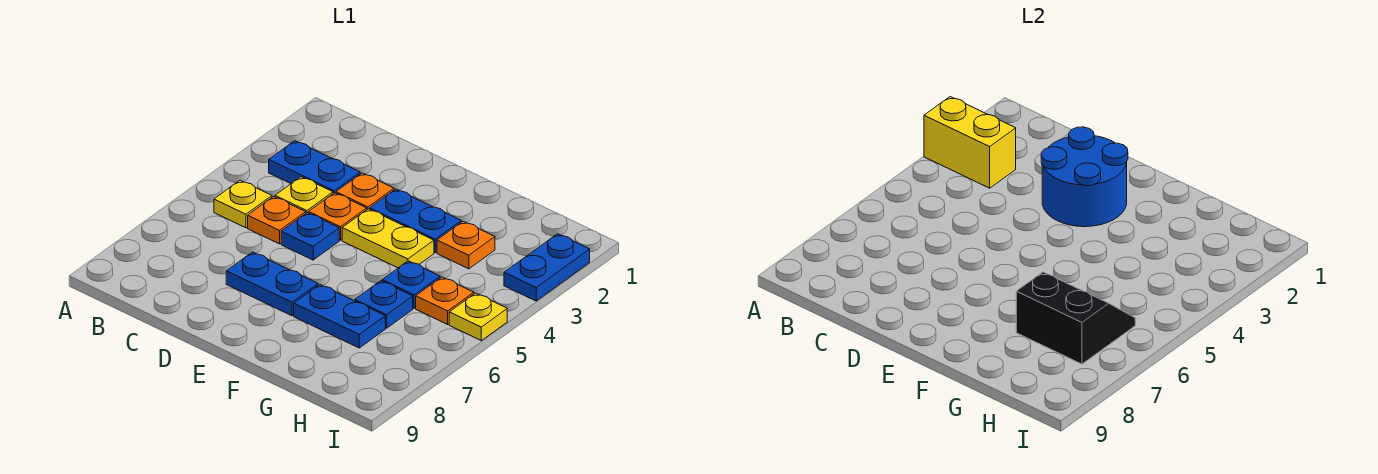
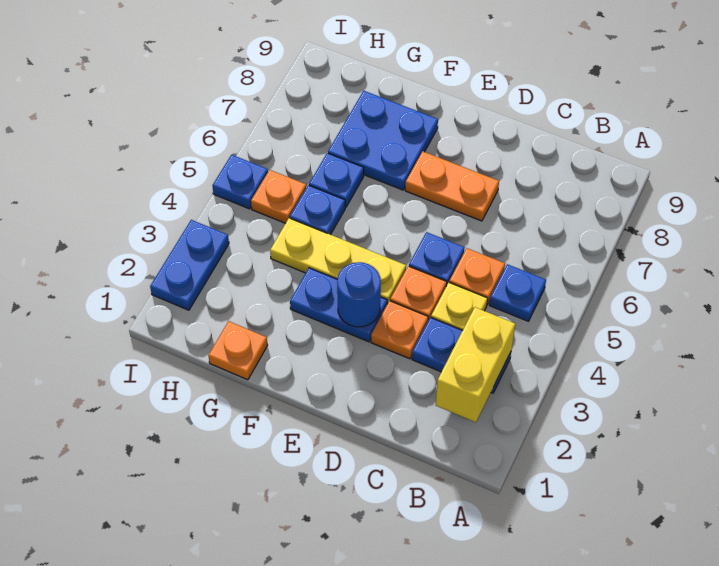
yellow brick A3:B3 level 2 -> yellow brick B2:B3 level 2
yellow plate B5 level 1 -> blue plate B5 level 1
blue round brick D2:E3 level 2 -> blue round brick E3 level 2
blue plate D7:E7 level 1 -> orange plate D7:E7 level 1
yellow plate E4:F4 level 1 -> yellow plate E4:G4 level 1
blue plate F7:G7 level 1 -> blue plate F7:G8 level 1
orange plate G3 level 1 -> orange plate G1 level 1
black slope G6:H7 level 2 top 7 -> none
yellow plate I5 level 1 -> blue plate I5 level 1

